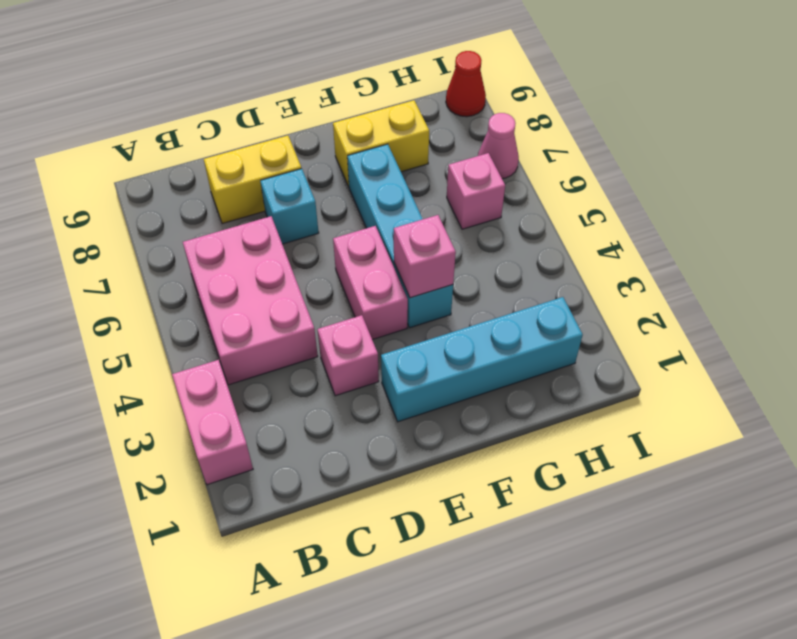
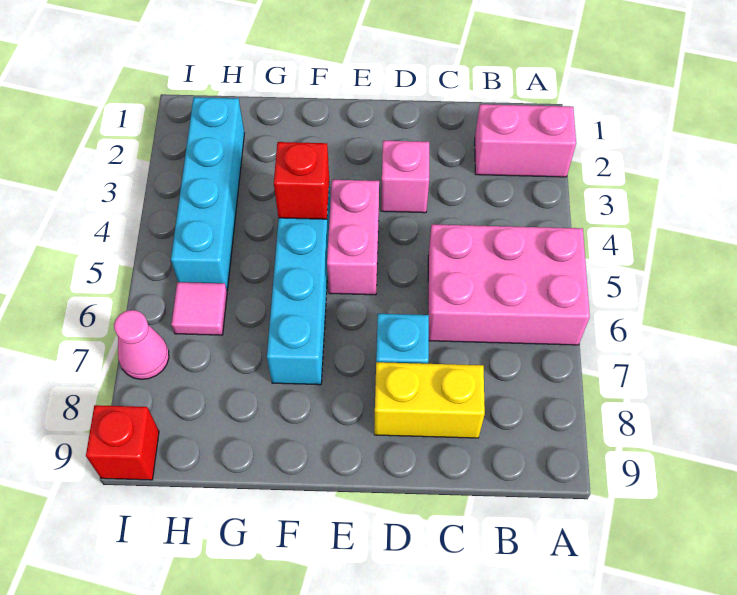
pink brick A2:A3 level 1 -> pink brick A2:B2 level 1
pink brick B4:C6 level 1 -> pink brick A5:C6 level 1
cyan brick E2:H2 level 1 -> cyan brick H2:H5 level 1
pink brick F4 level 2 -> red brick F4 level 2
yellow brick F8:G8 level 1 -> none
pink brick H6 level 1 -> pink tile H6 level 1
red cone I9 level 1 -> red brick I9 level 1

